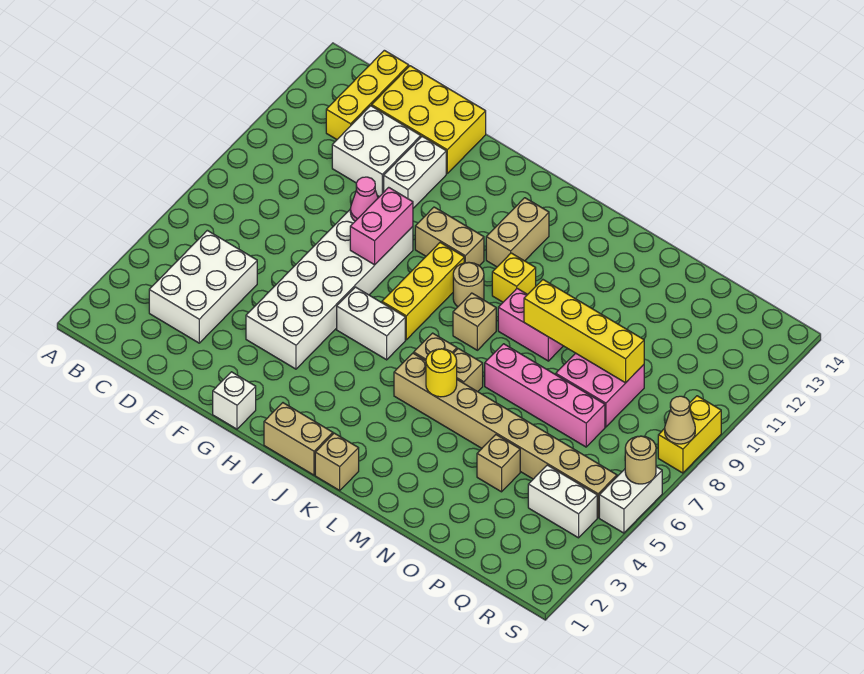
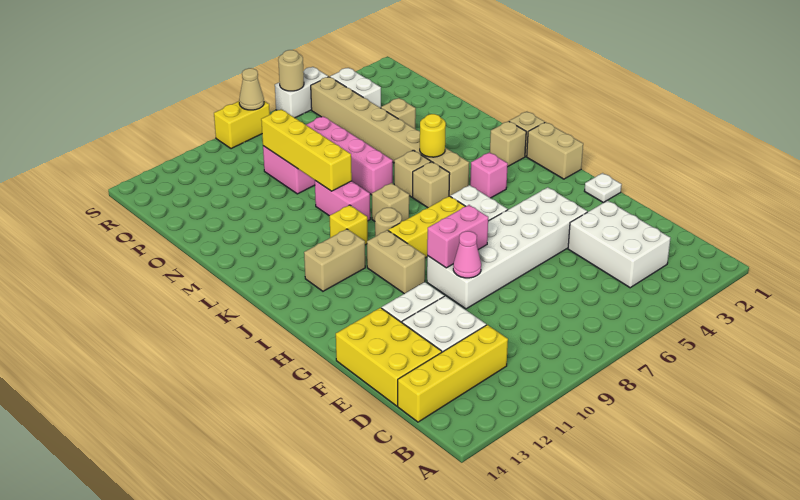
white brick C3:D5 level 1 -> white brick C3:E4 level 1
yellow brick C12:C14 level 1 -> yellow brick C11:C14 level 1
white brick G1 level 1 -> white plate G1 level 1
none -> pink brick J4 level 1
none -> tan brick K2 level 1

